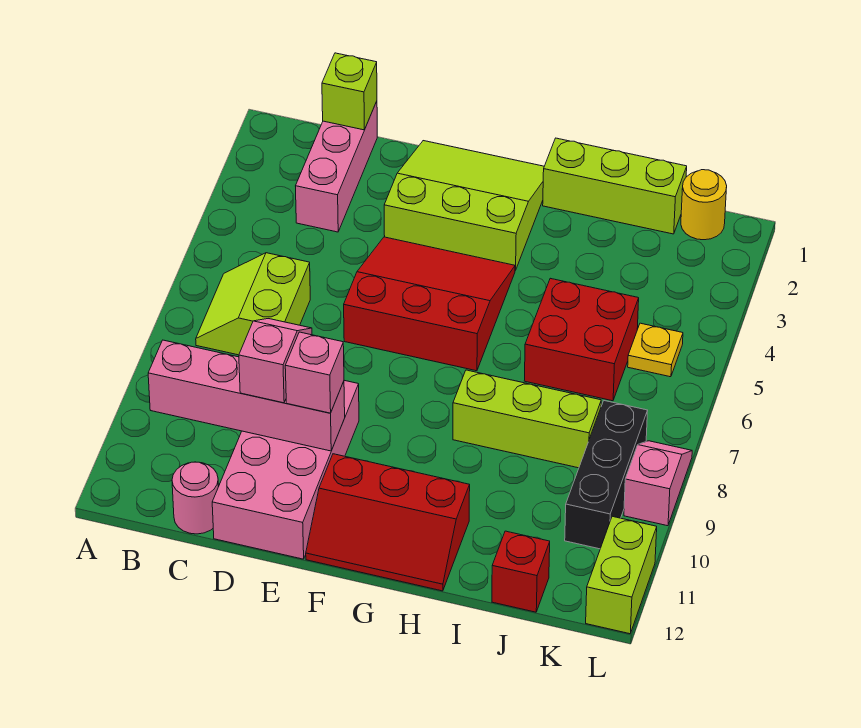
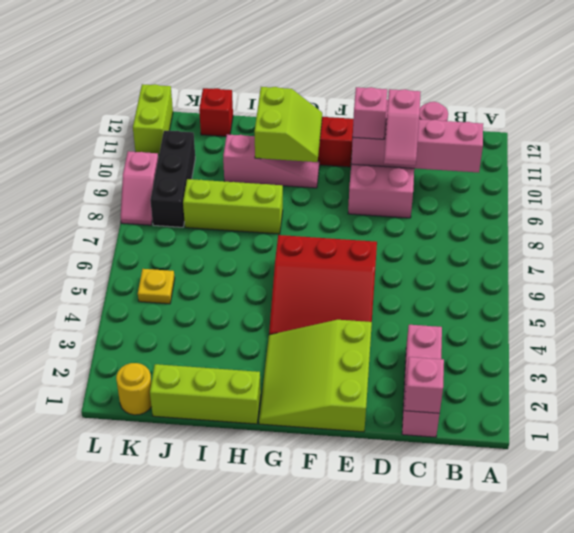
lime slope B6:C7 level 1 top C -> lime slope G10:H11 level 2 top H
lime brick C1 level 2 -> pink brick C1 level 2
lime slope E1:G3 level 1 top 3 -> lime slope E1:G3 level 1 top E
none -> pink slope G10:I10 level 1 top I
red brick I5:J6 level 1 -> none

